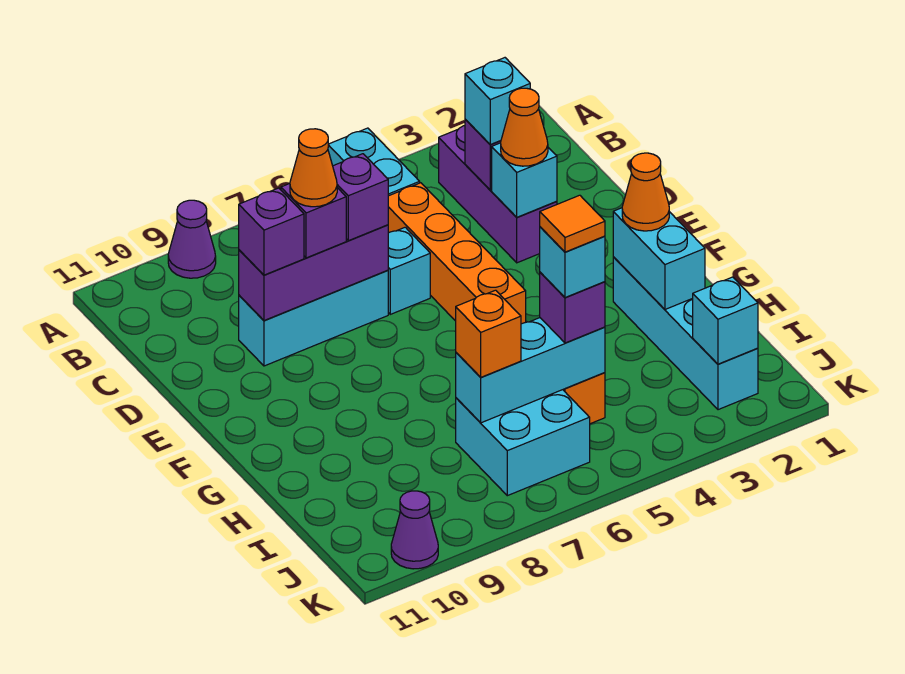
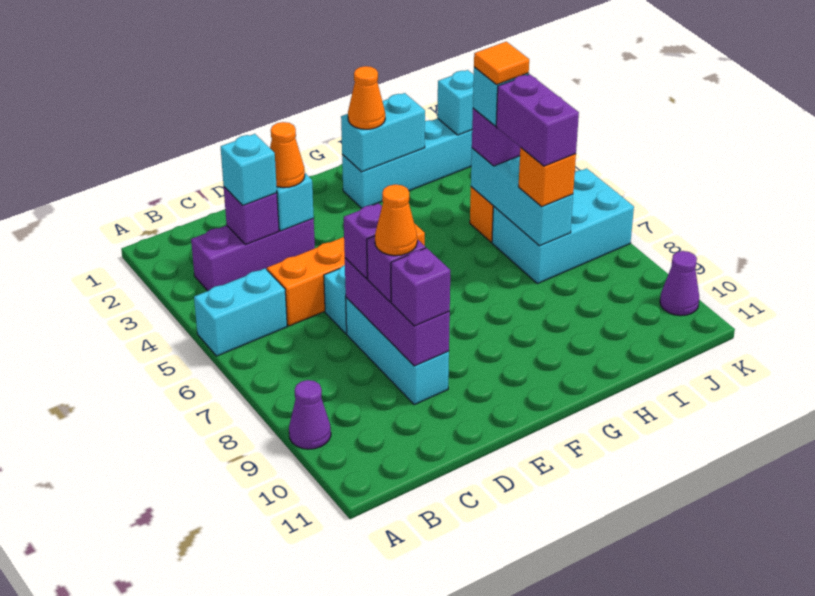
cyan brick I6:J7 level 1 -> cyan brick I6:K7 level 1
none -> purple brick I6:I7 level 4

